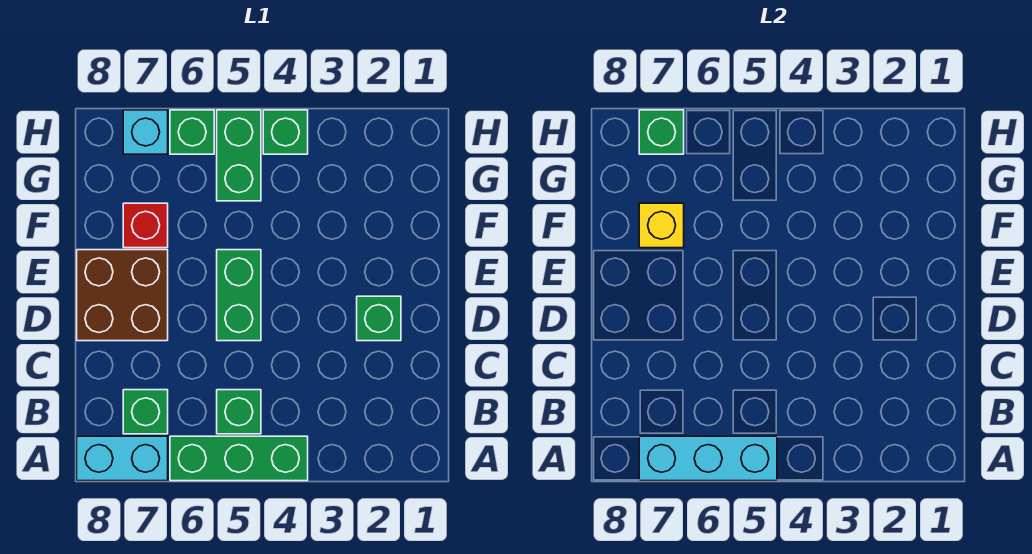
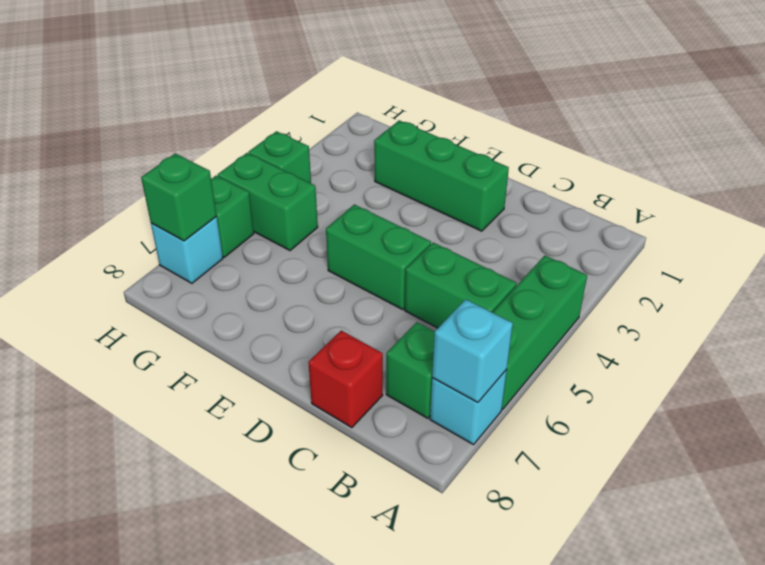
cyan brick A5:A7 level 2 -> cyan brick A7 level 2
cyan brick A7:A8 level 1 -> cyan brick A7 level 1
green brick B5 level 1 -> green brick B5:C5 level 1
green brick D2 level 1 -> green brick D2:F2 level 1
brown brick D7:E8 level 1 -> none
red brick F7 level 1 -> red brick C8 level 1
yellow brick F7 level 2 -> none

